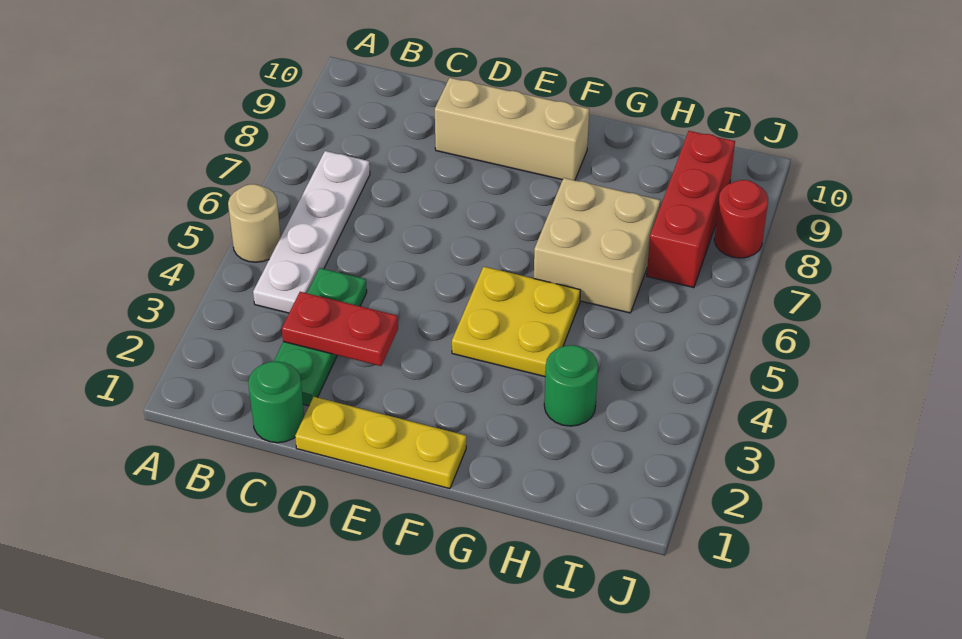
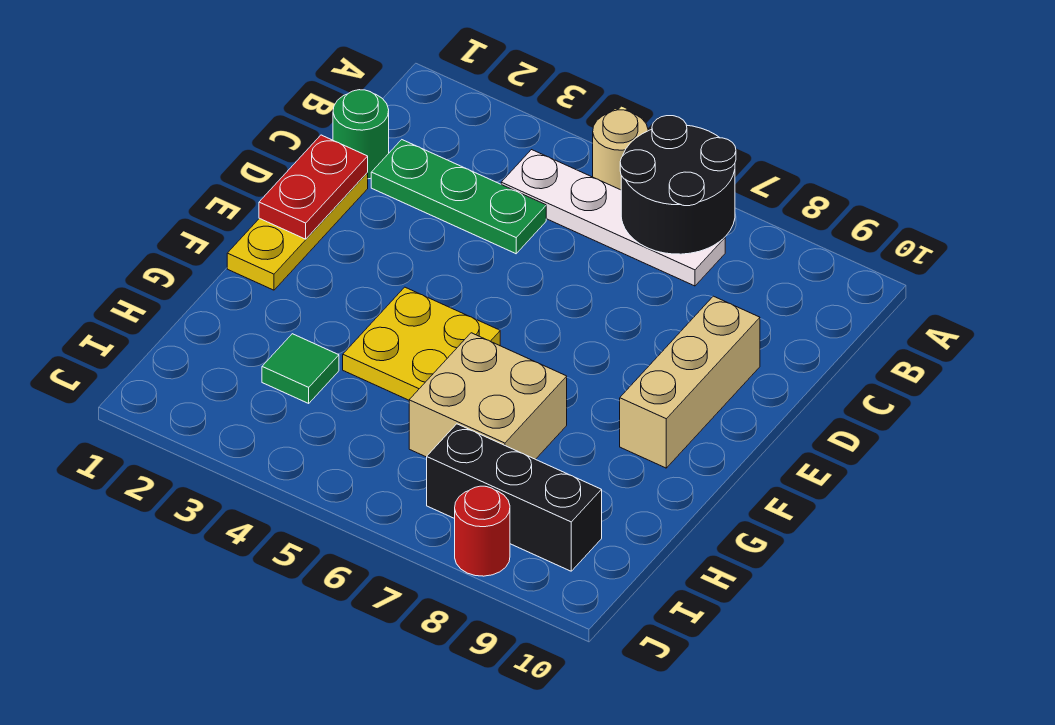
none -> black round brick A6:B7 level 2
red plate C3:D3 level 2 -> red plate D1:E1 level 2
green round brick H3 level 1 -> green tile H3 level 1
red brick I7:I9 level 1 -> black brick I7:I9 level 1

